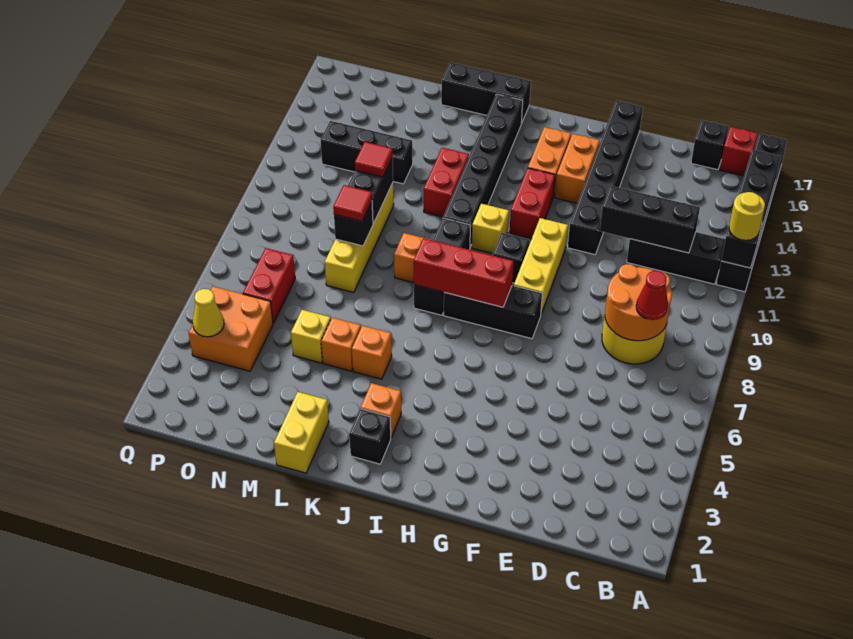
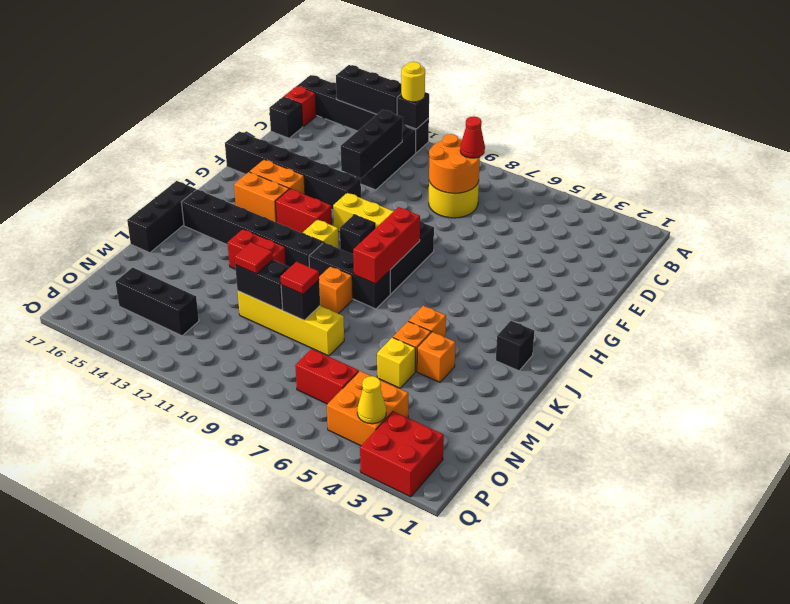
orange brick J3 level 1 -> orange brick L4 level 1
yellow brick L1:L2 level 1 -> none
black brick M13:O13 level 1 -> black brick O13:O15 level 1
none -> red brick P2:Q3 level 1

